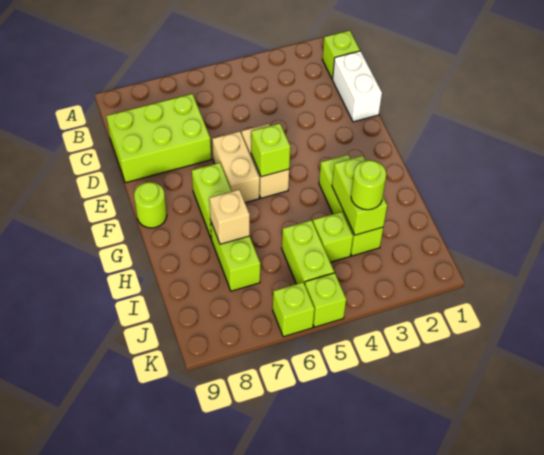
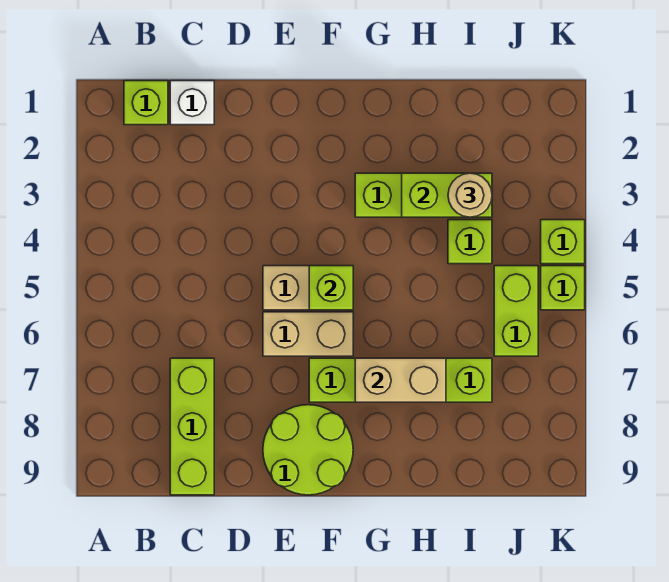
white brick C1:D1 level 1 -> white brick C1 level 1
lime brick C7:D9 level 1 -> lime brick C7:C9 level 1
lime round brick F9 level 1 -> lime round brick E8:F9 level 1
tan brick H7 level 2 -> tan brick G7:H7 level 2
lime round brick I3 level 3 -> tan round brick I3 level 3
lime brick I5:J5 level 1 -> lime brick J5:J6 level 1
lime brick K6 level 1 -> lime brick K4 level 1

